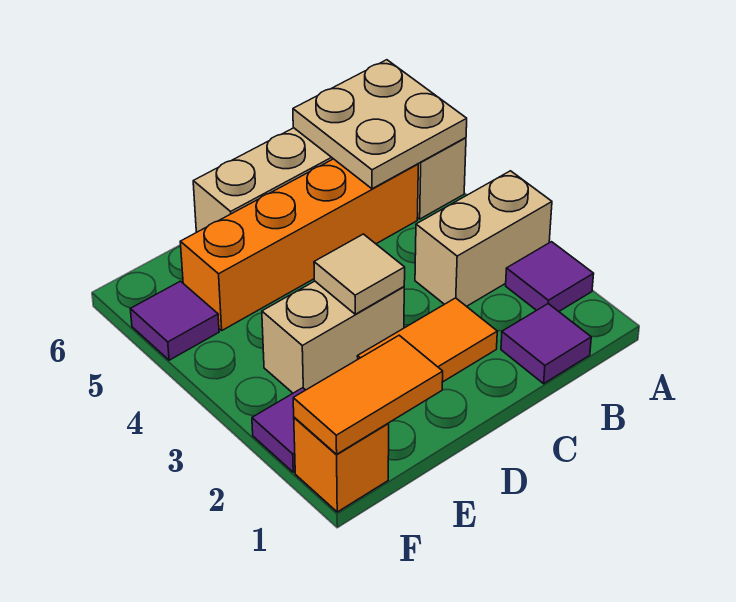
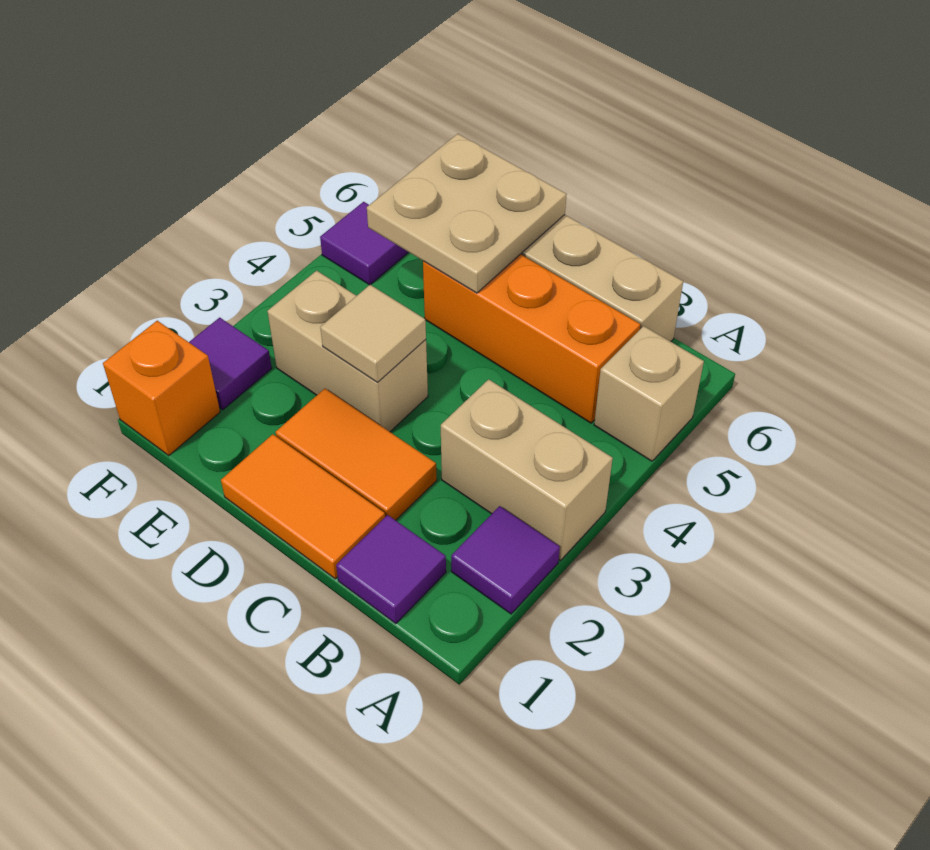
tan plate A5:B6 level 2 -> tan plate D5:E6 level 2
orange brick B5:E5 level 1 -> orange brick B5:D5 level 1
orange tile E1:F1 level 2 -> orange tile C1:D1 level 1

